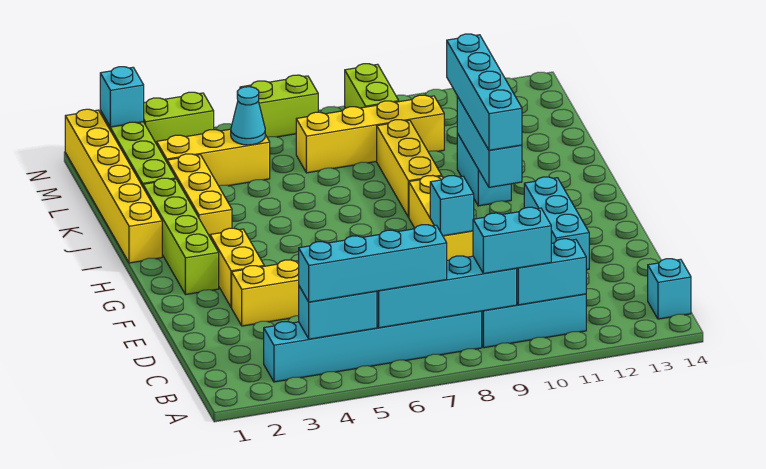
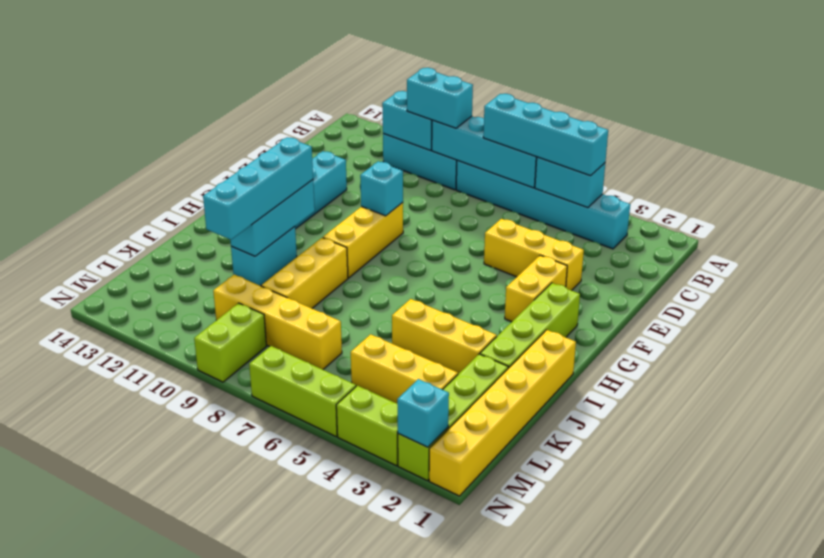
cyan brick B14 level 1 -> none
yellow brick I3:K3 level 1 -> yellow brick J3:J5 level 1
cyan cone L5 level 2 -> none
lime brick N6:N7 level 1 -> lime brick N5:N7 level 1

